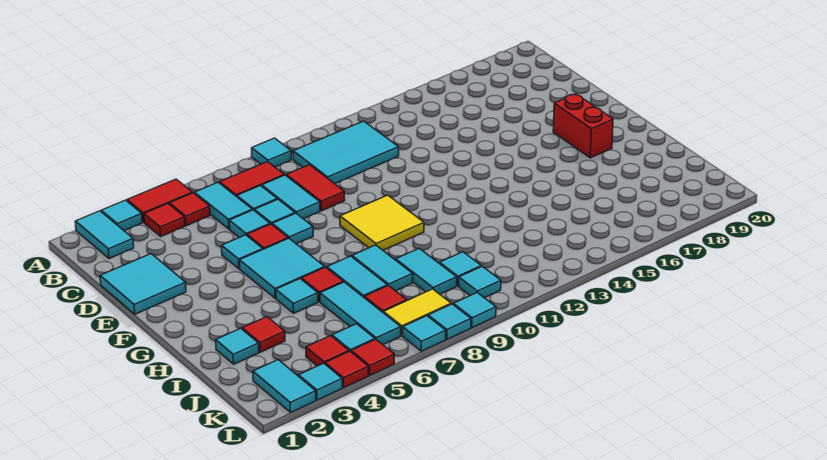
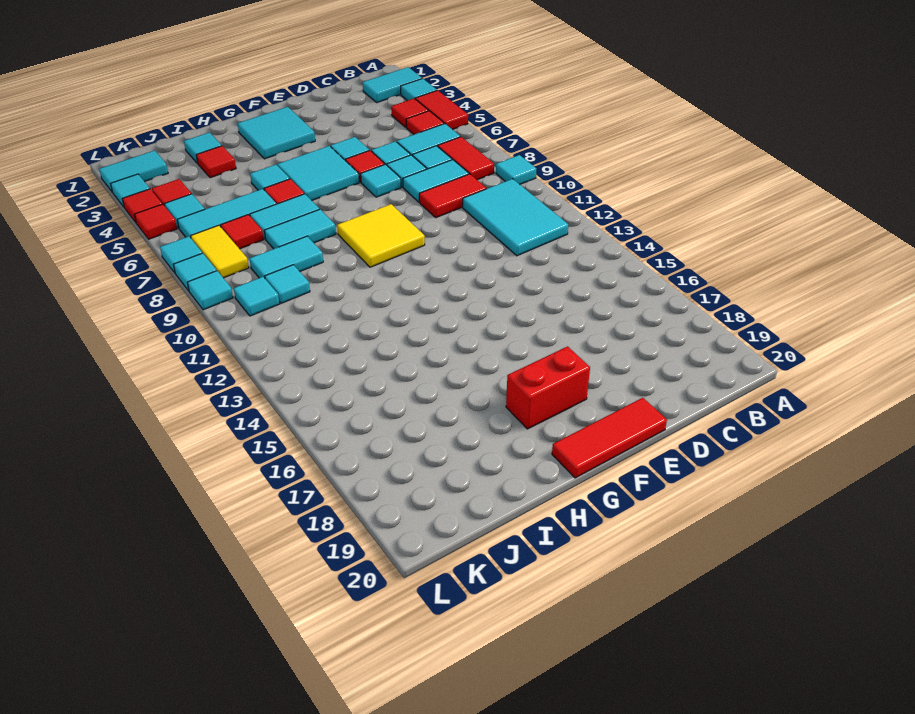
cyan tile D1:E2 level 1 -> cyan tile F2:G3 level 1
none -> red tile E20:G20 level 1

